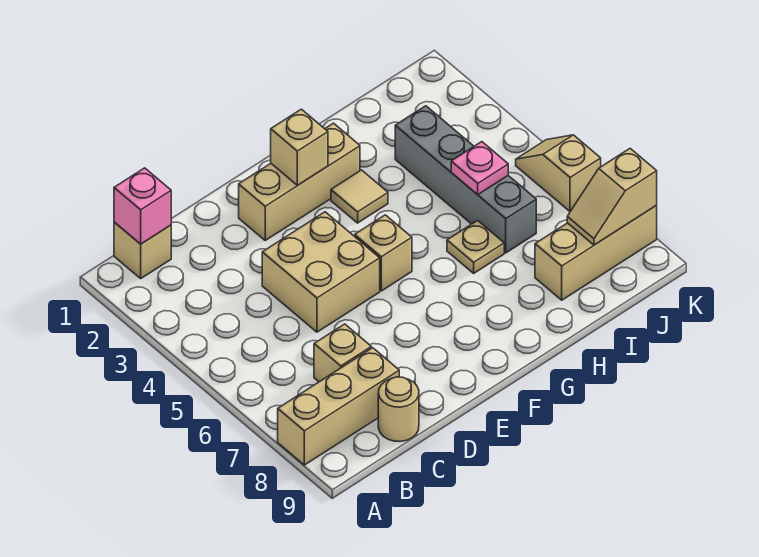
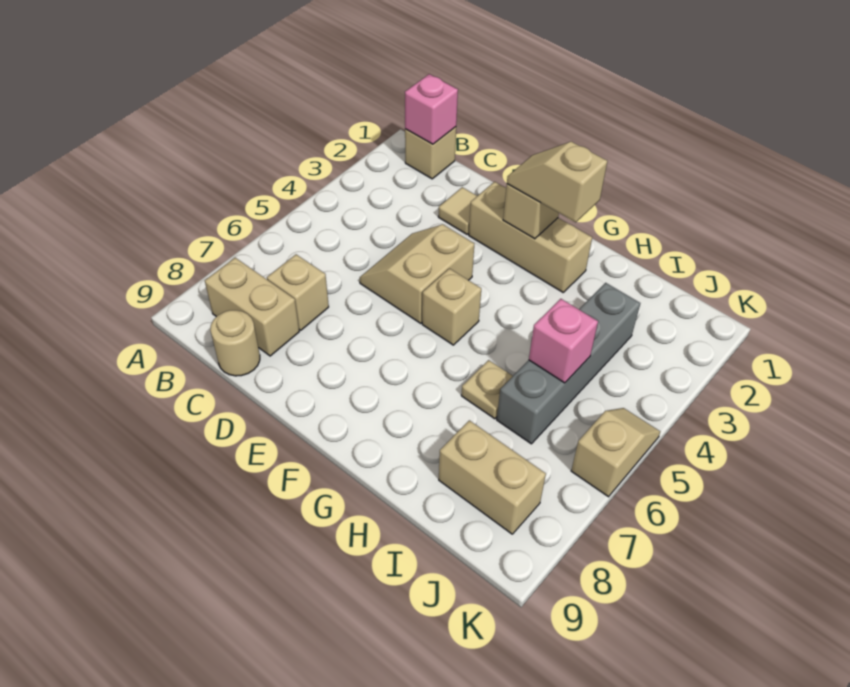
tan brick A8:C8 level 1 -> tan brick B8:C8 level 1
tan brick D4:E5 level 1 -> tan slope D4:E5 level 1 top E
tan tile G3 level 1 -> tan tile D2 level 1
pink plate I5 level 2 -> pink brick I5 level 2
tan brick I8:K8 level 1 -> tan brick I8:J8 level 1
tan slope J8:K8 level 2 top K -> tan slope F2:G2 level 3 top G

